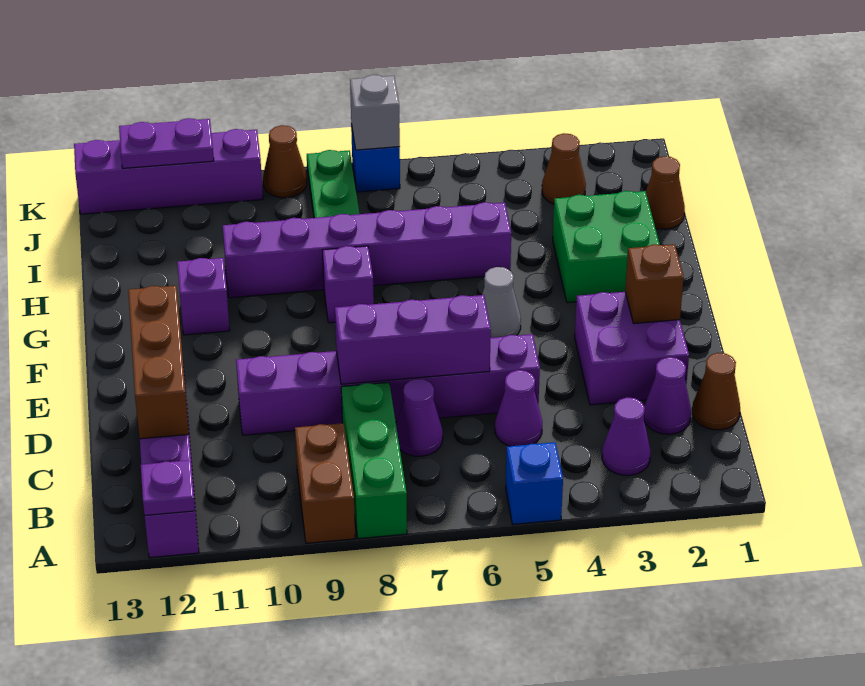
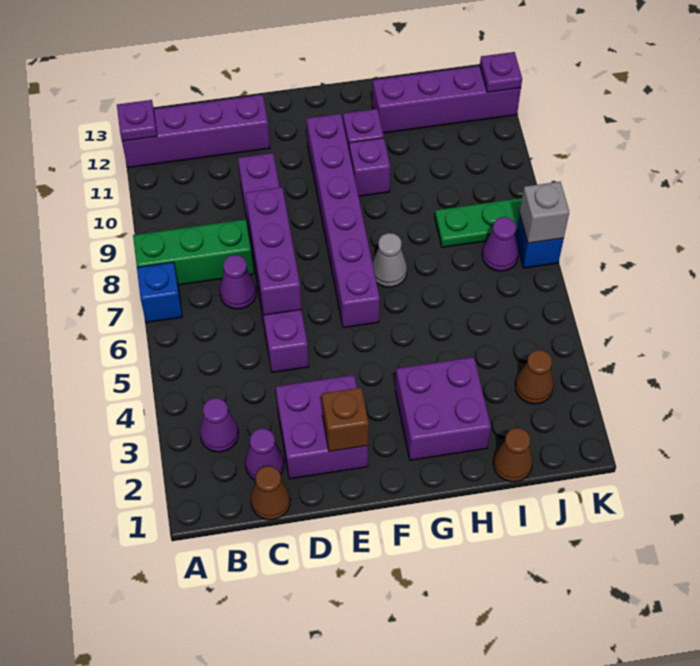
blue brick A5 level 1 -> blue brick A7 level 1
brown brick A9:B9 level 1 -> none
purple cone C5 level 1 -> purple cone J7 level 1
brown brick C12:E12 level 2 -> none
grey cone F5 level 1 -> grey cone G7 level 1
green brick G2:H3 level 1 -> purple brick G2:H3 level 1
purple brick G8 level 1 -> purple brick G10 level 1
purple brick H5:H10 level 1 -> purple brick F6:F11 level 1
brown cone K9 level 1 -> none
purple brick K10:K13 level 1 -> purple brick H12:K12 level 1
purple plate K11:K12 level 2 -> purple plate K12 level 2

